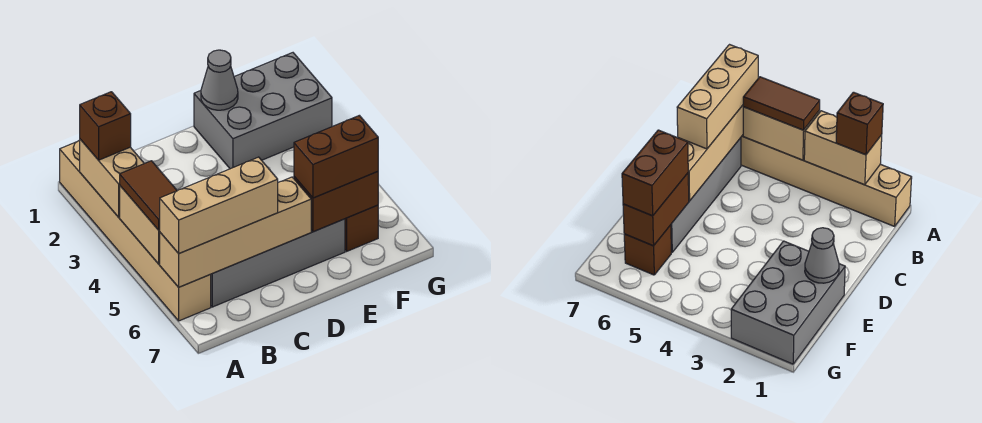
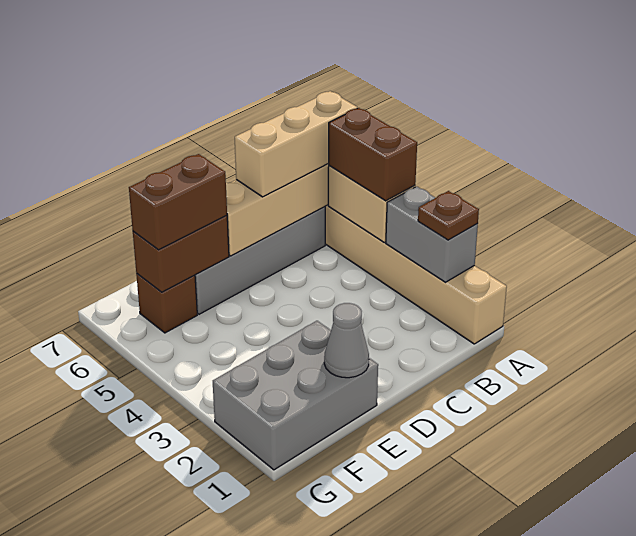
tan brick A2:A3 level 2 -> grey brick A2:A3 level 2
brown brick A2 level 3 -> brown plate A2 level 3
brown tile A4:A5 level 3 -> brown brick A4:A5 level 3

